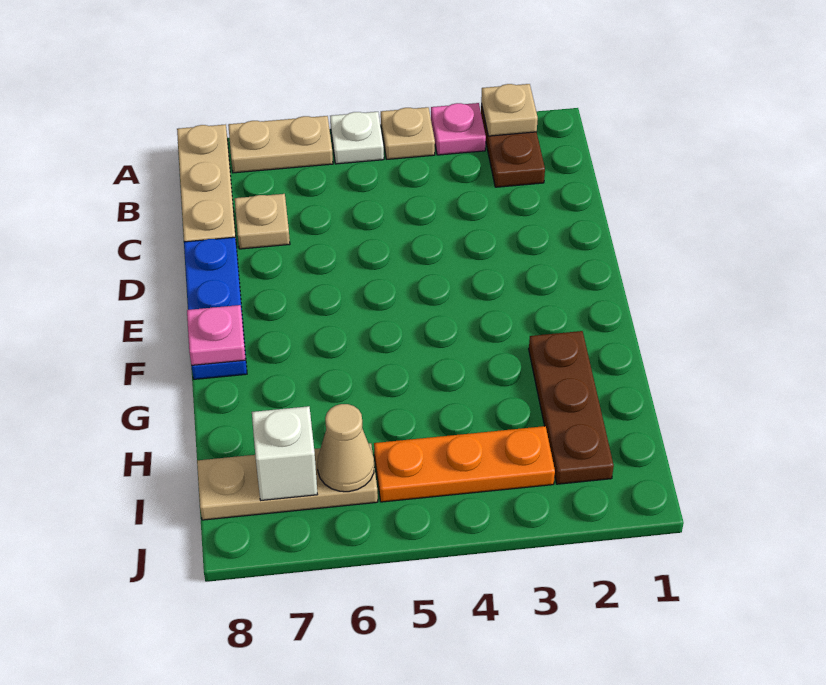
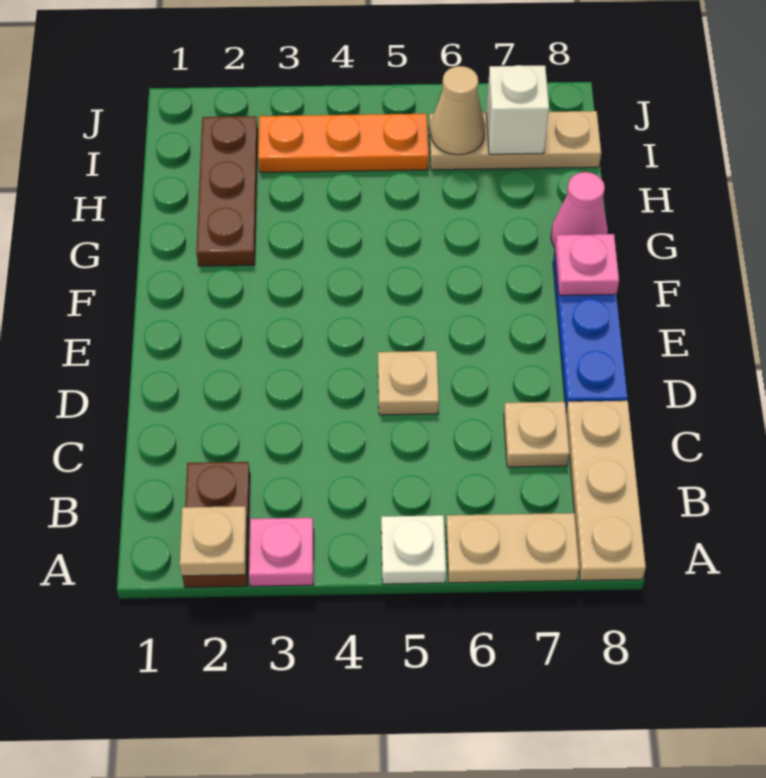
tan plate A4 level 1 -> tan plate D5 level 1
none -> pink cone G8 level 1

